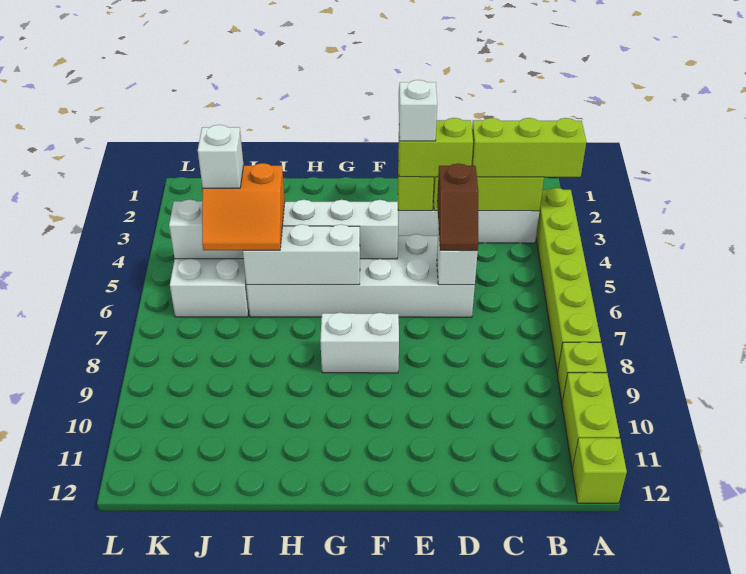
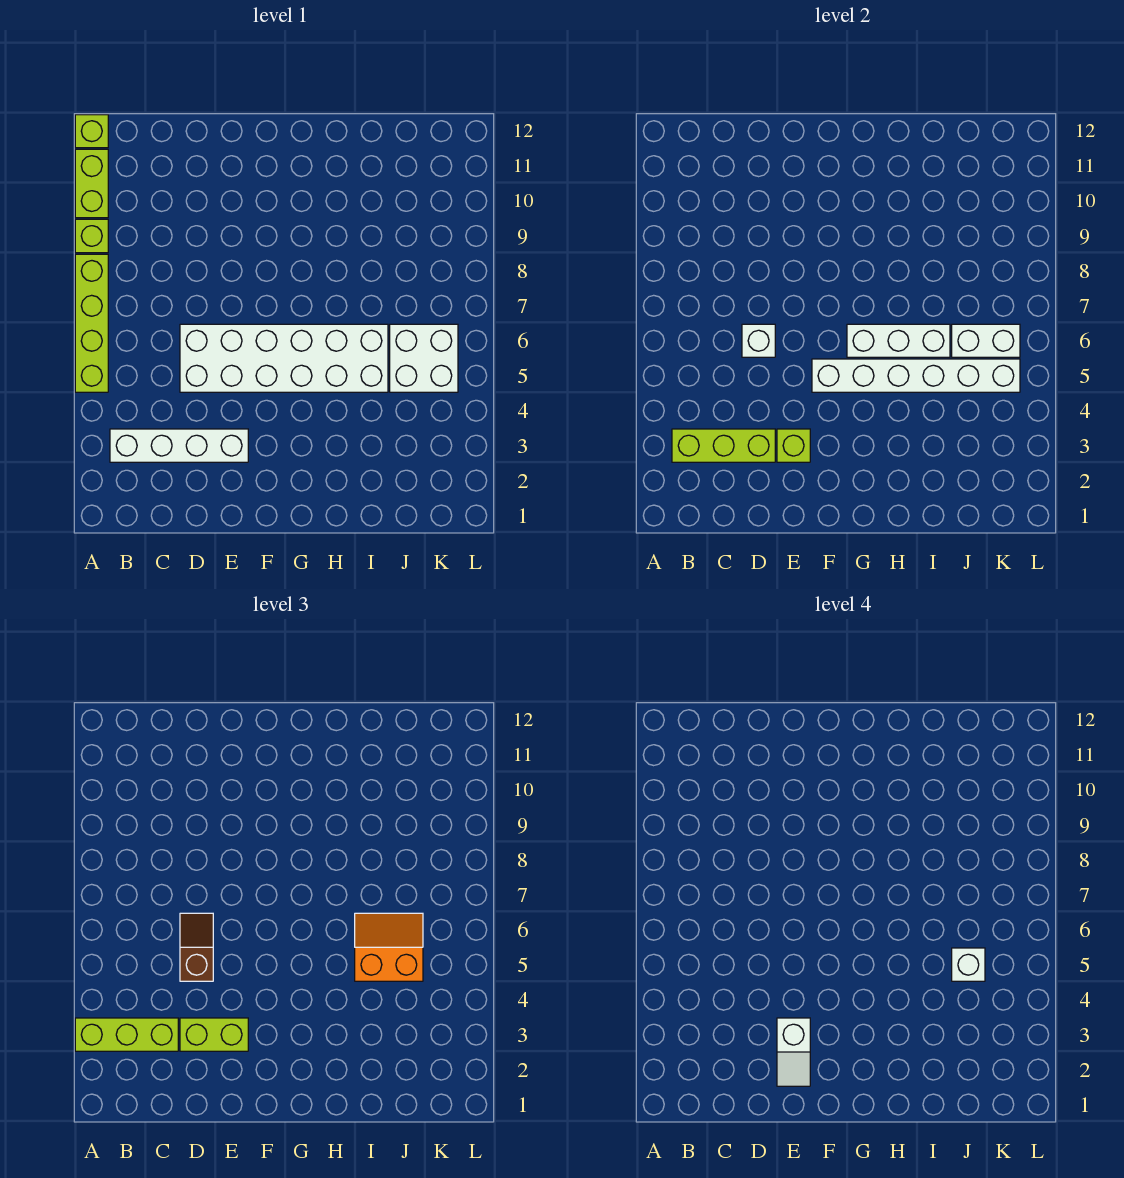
lime brick A3:A8 level 1 -> lime brick A5:A8 level 1
white brick F8:G8 level 1 -> white brick J6:K6 level 2

